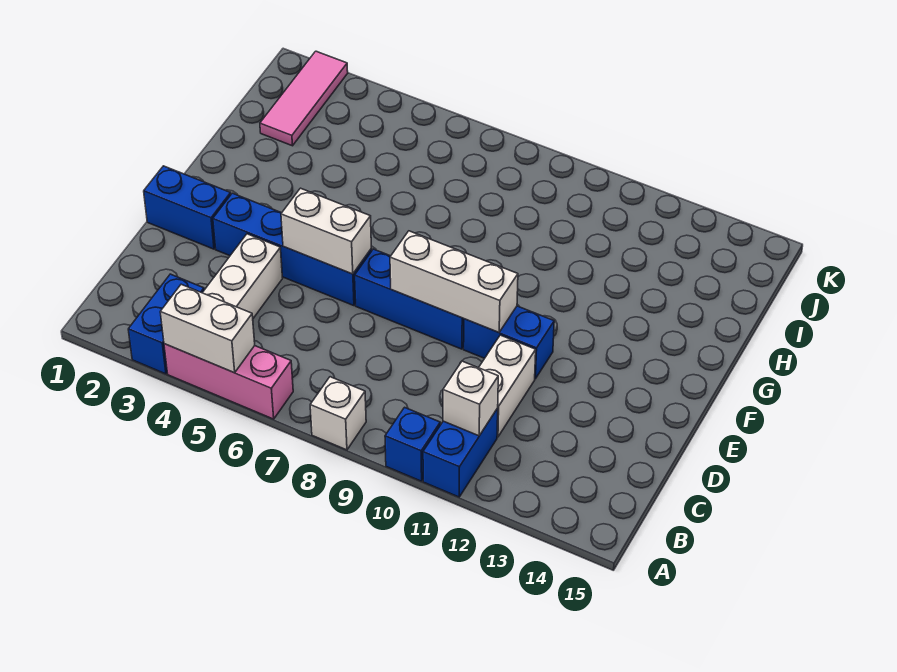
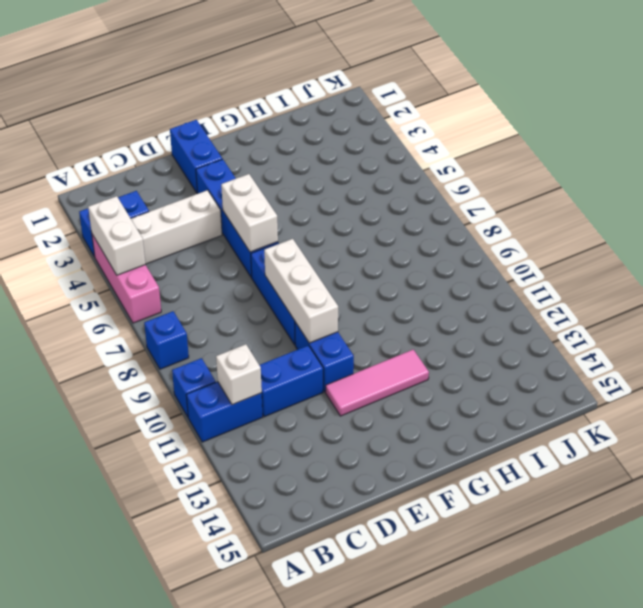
white brick A8 level 1 -> blue brick A8 level 1
white brick C11:D11 level 1 -> blue brick C11:D11 level 1
pink tile I2:K2 level 1 -> pink tile E12:G12 level 1

